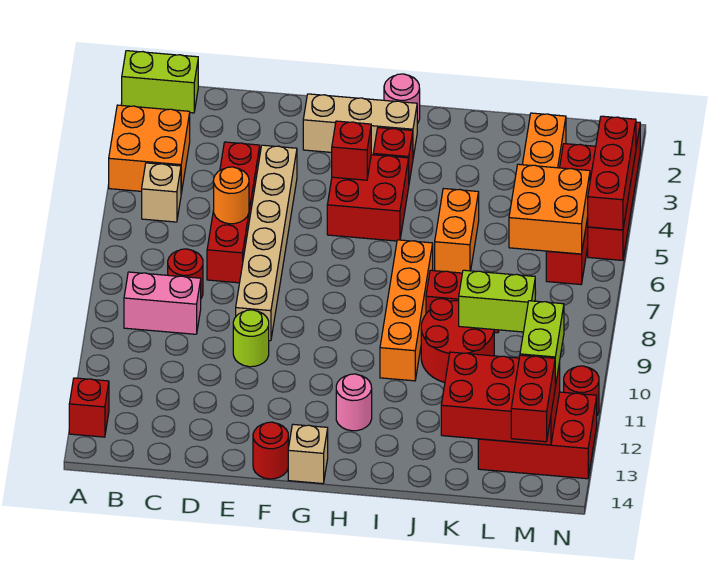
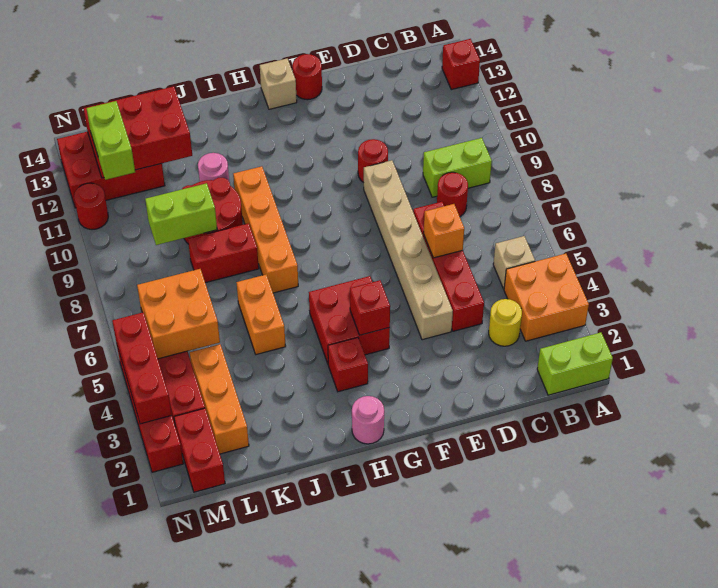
pink brick B9:C9 level 1 -> lime brick B9:C9 level 1
none -> yellow round brick C3 level 1
orange round brick D6 level 2 -> orange brick D6 level 2
lime round brick E10 level 1 -> red round brick E10 level 1
tan brick F2:H2 level 1 -> none
pink round brick H12 level 1 -> pink round brick J11 level 1
red brick M13:M14 level 3 -> red brick M1:M2 level 1

